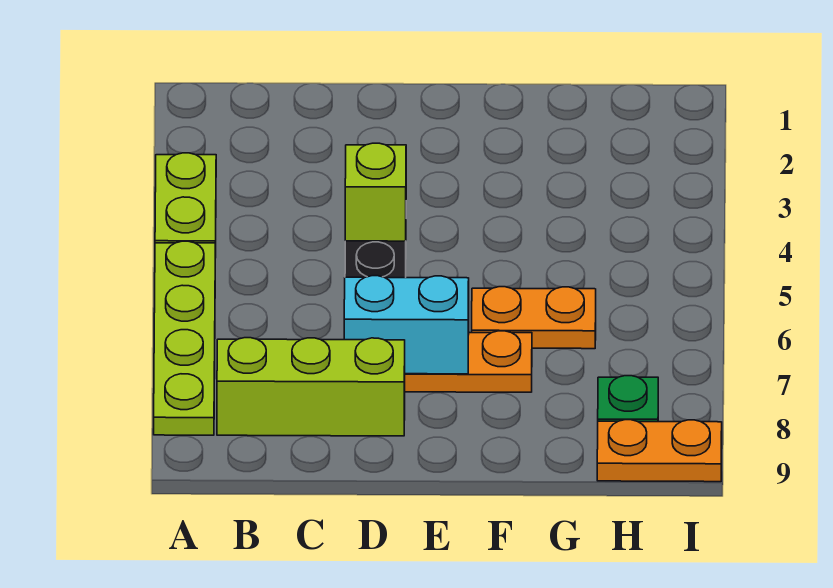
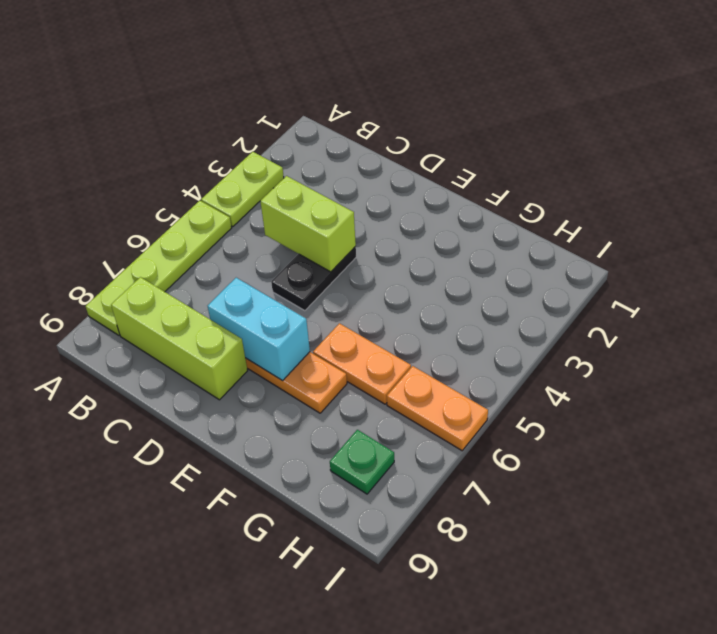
lime brick D4 level 2 -> lime brick C4:D4 level 2
orange plate H9:I9 level 1 -> orange plate H6:I6 level 1

